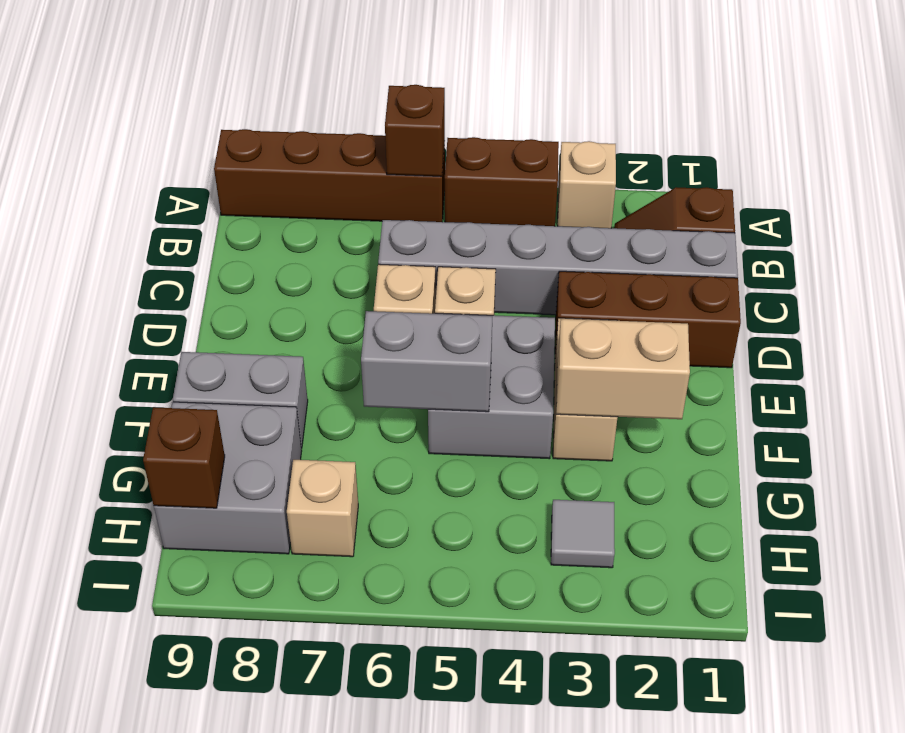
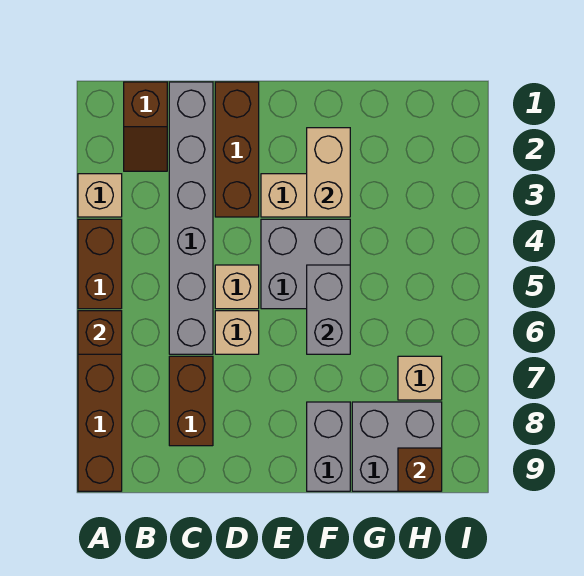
none -> brown brick C7:C8 level 1
grey tile H3 level 1 -> none

